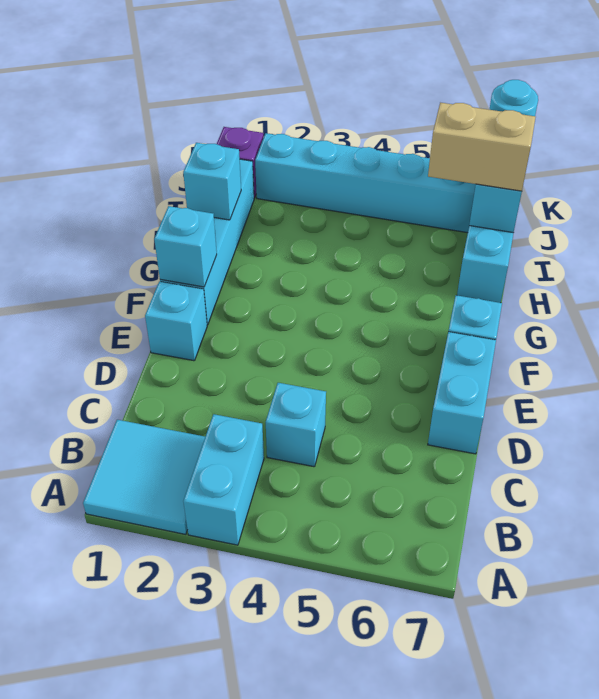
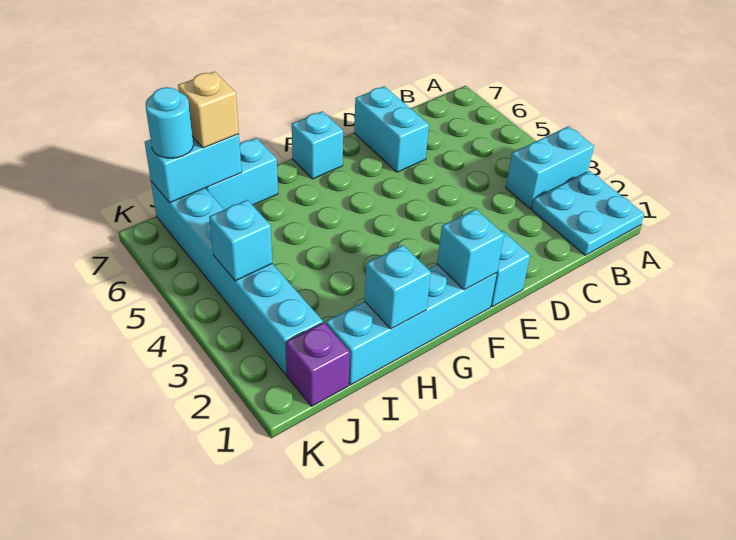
cyan tile A1:B2 level 1 -> cyan plate A1:B2 level 1
cyan brick C4 level 1 -> cyan brick J4 level 2
cyan brick D7:E7 level 1 -> cyan brick D6:D7 level 1
tan brick I6:I7 level 3 -> tan brick I7 level 3

